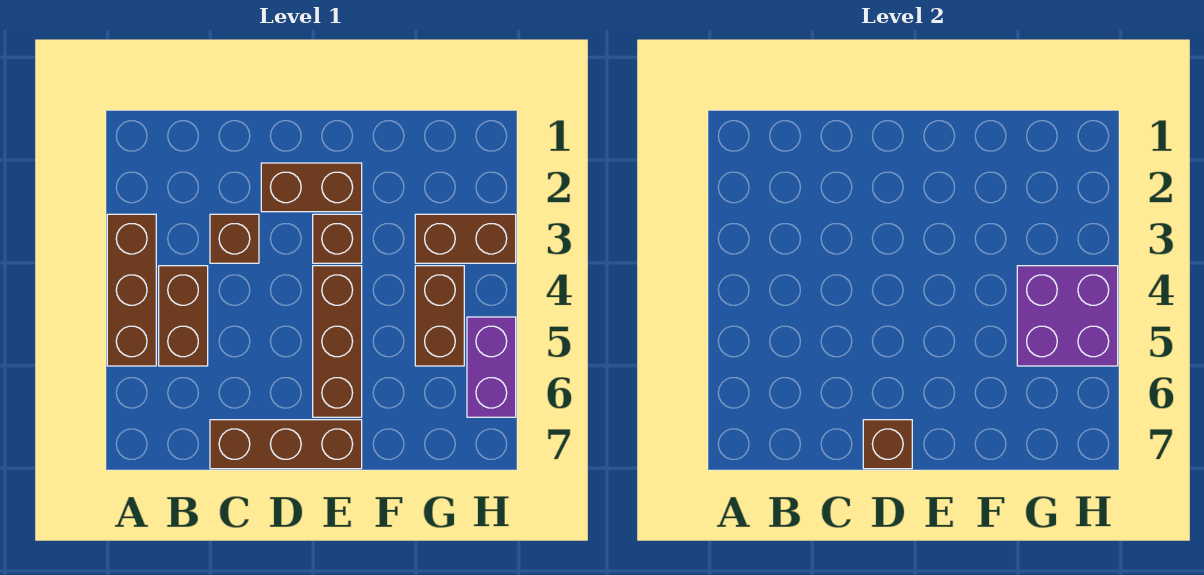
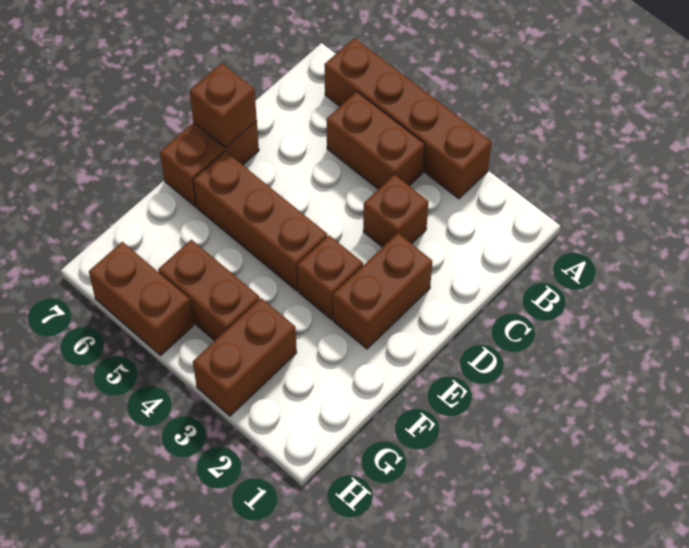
brown brick A3:A5 level 1 -> brown brick A3:A6 level 1
brown brick C7:E7 level 1 -> brown brick D7:E7 level 1
purple brick G4:H5 level 2 -> none
purple brick H5:H6 level 1 -> brown brick H5:H6 level 1

